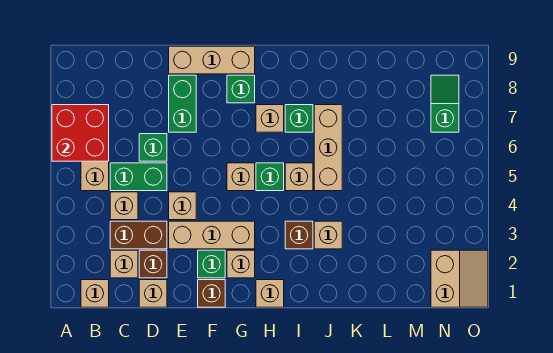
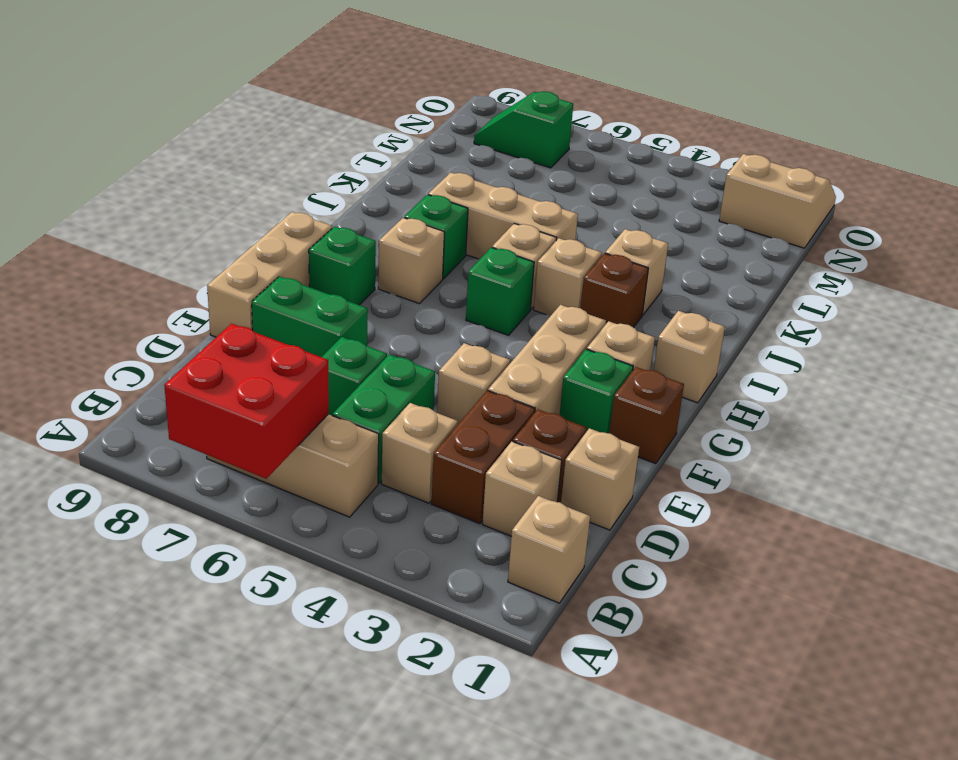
tan brick G5 level 1 -> tan brick I4 level 1

